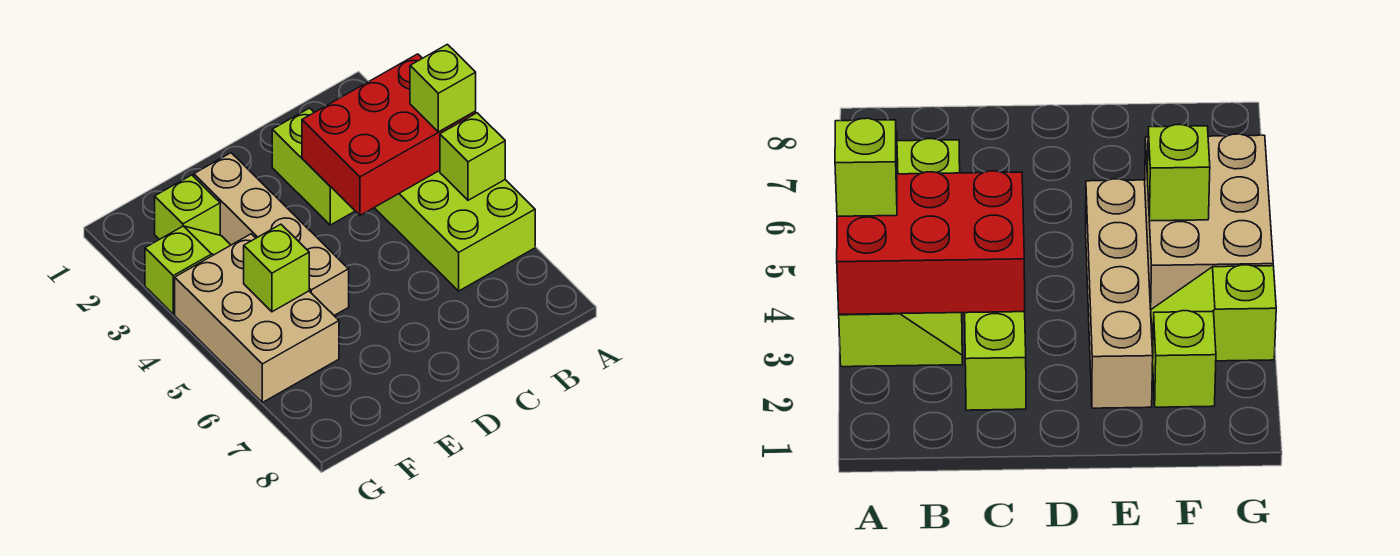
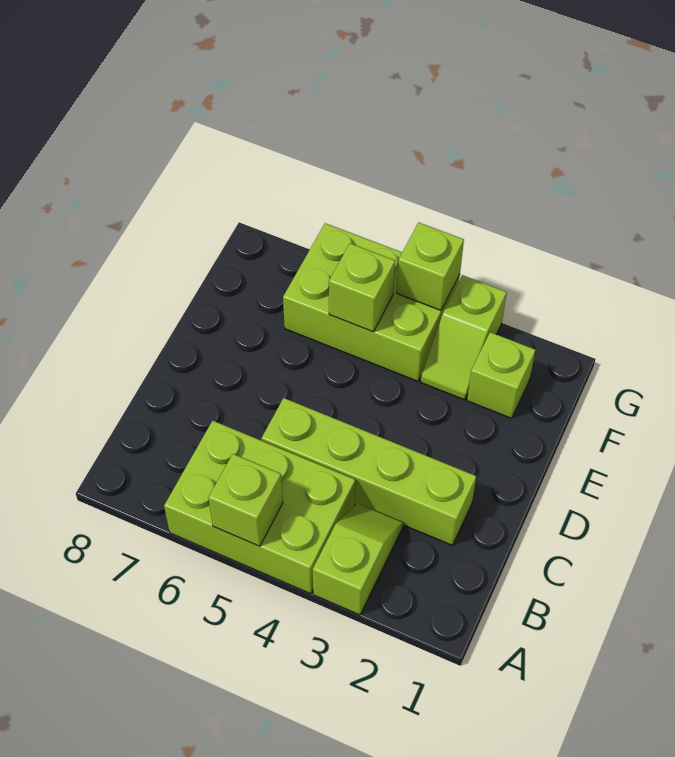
red brick A3:C4 level 2 -> none
lime brick A4 level 3 -> lime brick G4 level 2
lime brick C2:C3 level 1 -> lime brick C2:C5 level 1
tan brick E2:E5 level 1 -> none
tan brick F4:G6 level 1 -> lime brick F4:G6 level 1

